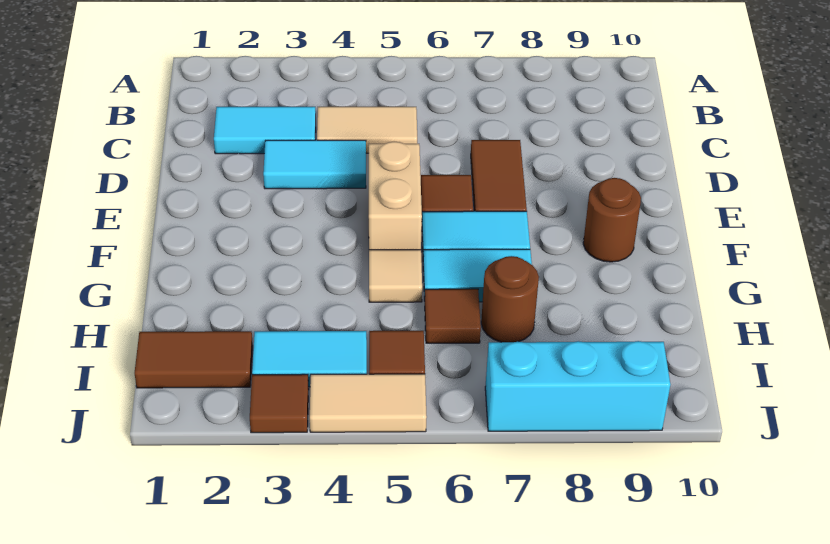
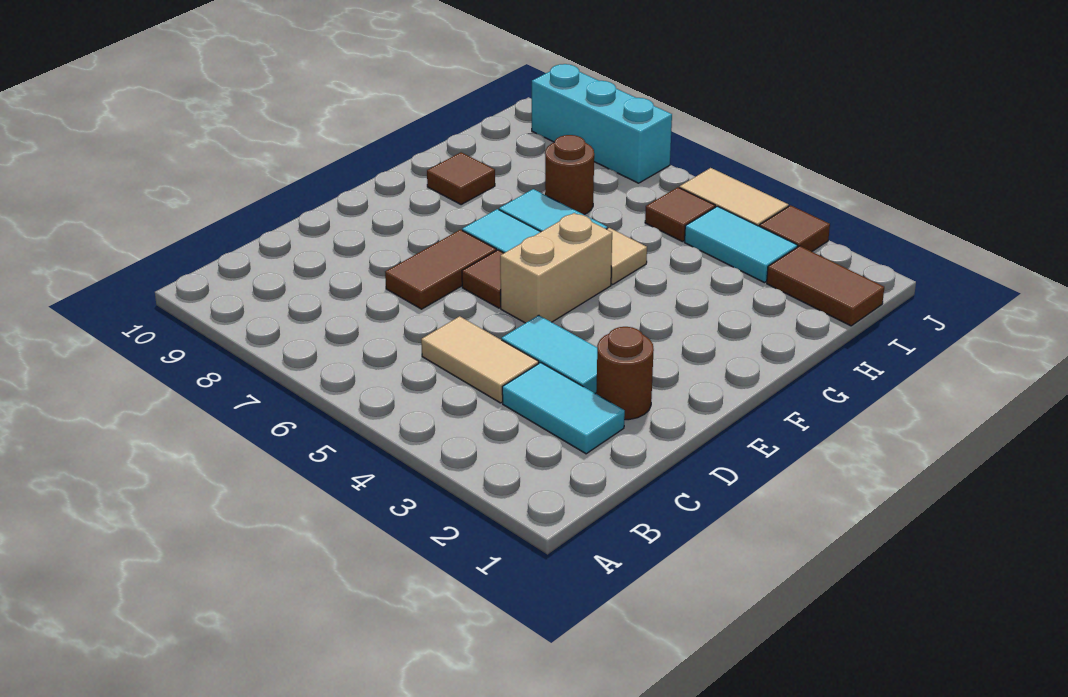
brown round brick F9 level 1 -> brown round brick D2 level 1
brown tile H6 level 1 -> brown tile G9 level 1

